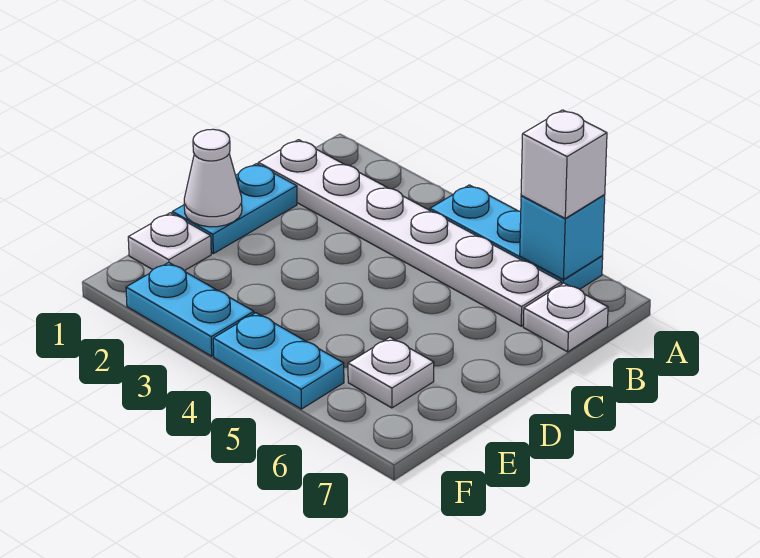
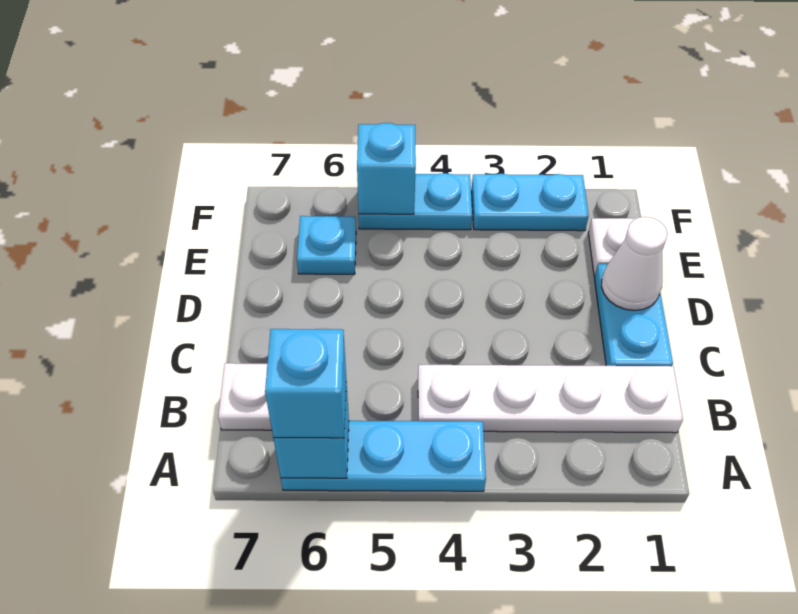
white brick A6 level 3 -> cyan brick A6 level 3
white plate B1:B6 level 1 -> white plate B1:B4 level 1
white plate E6 level 1 -> cyan plate E6 level 1
none -> cyan brick F5 level 2

